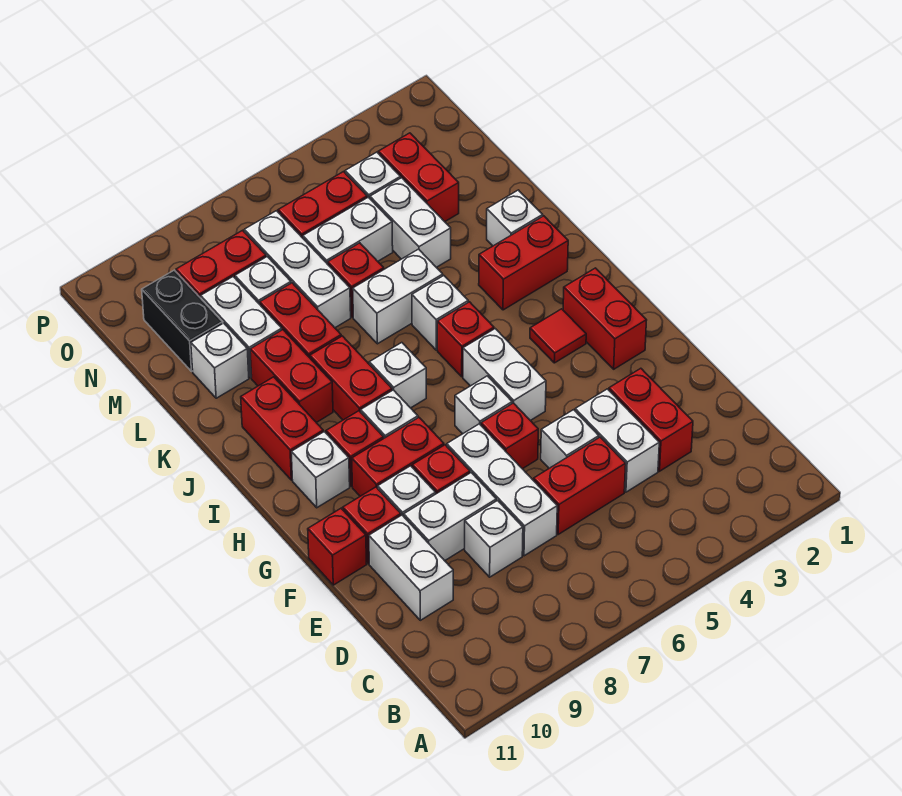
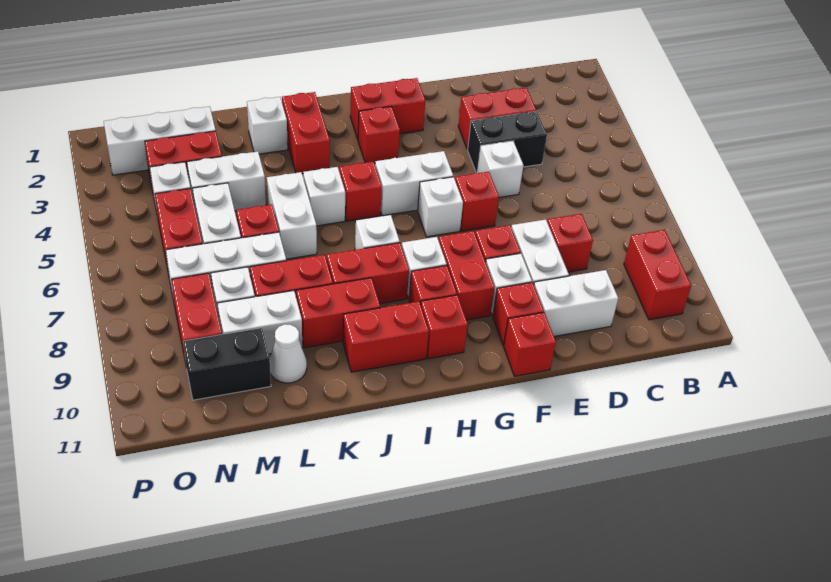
white brick D4:E4 level 1 -> black brick D4:E4 level 1
red brick D5:D6 level 1 -> red brick B9:B10 level 1
white brick D7:F7 level 1 -> white brick M2:O2 level 1
white brick D8 level 1 -> red brick D8 level 1
red tile H3 level 1 -> red brick H3 level 1
white brick H10 level 1 -> red brick H10 level 1
white brick L10 level 1 -> white cone L10 level 1

